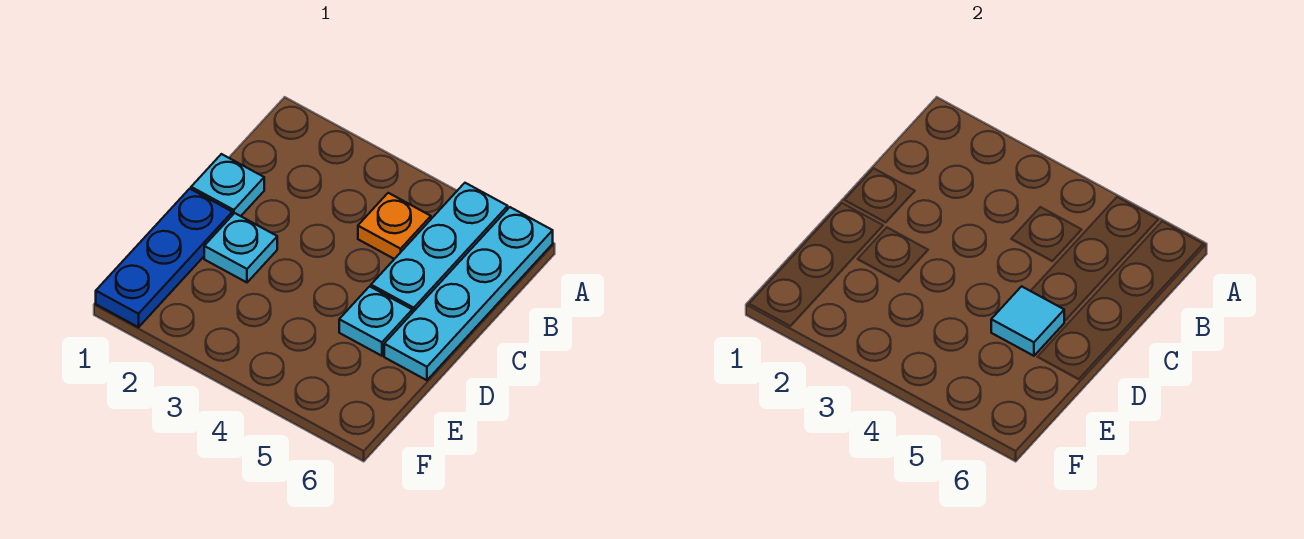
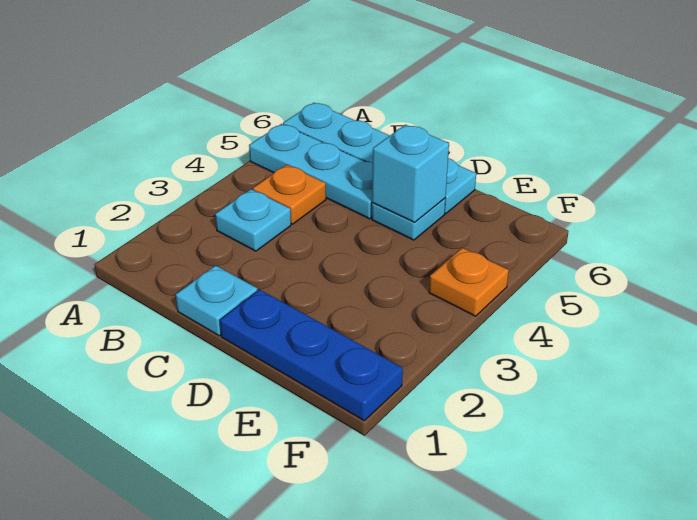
cyan plate D2 level 1 -> cyan plate B3 level 1
cyan tile D5 level 2 -> cyan brick D5 level 2
none -> orange plate F4 level 1

